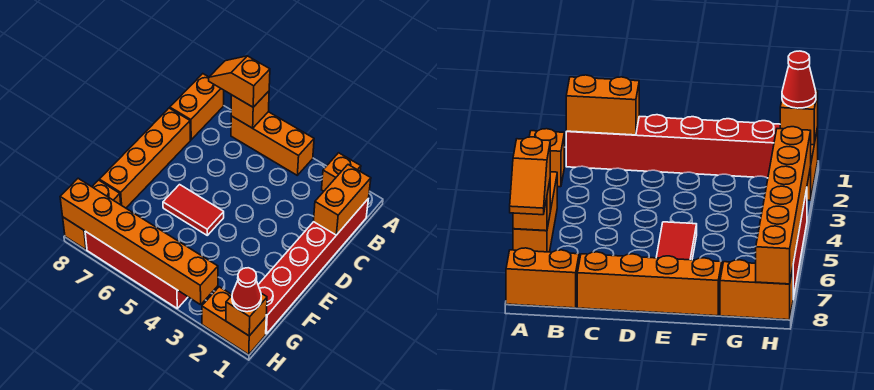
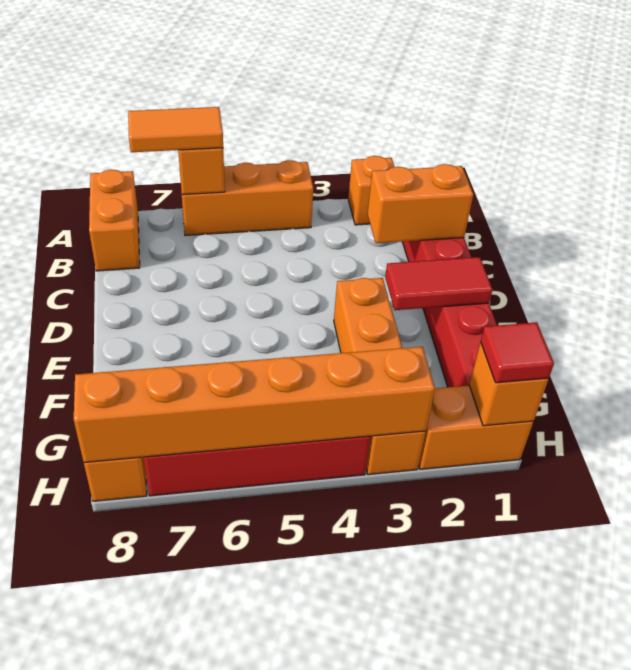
orange slope A6:A7 level 3 top 6 -> orange tile A6:A7 level 3
orange brick B1:C1 level 2 -> orange brick C1:C2 level 2
orange brick C8:F8 level 1 -> orange brick E3:H3 level 1
red tile E5:E6 level 1 -> red tile E1:E2 level 2
red cone H1 level 3 -> red tile H1 level 3

